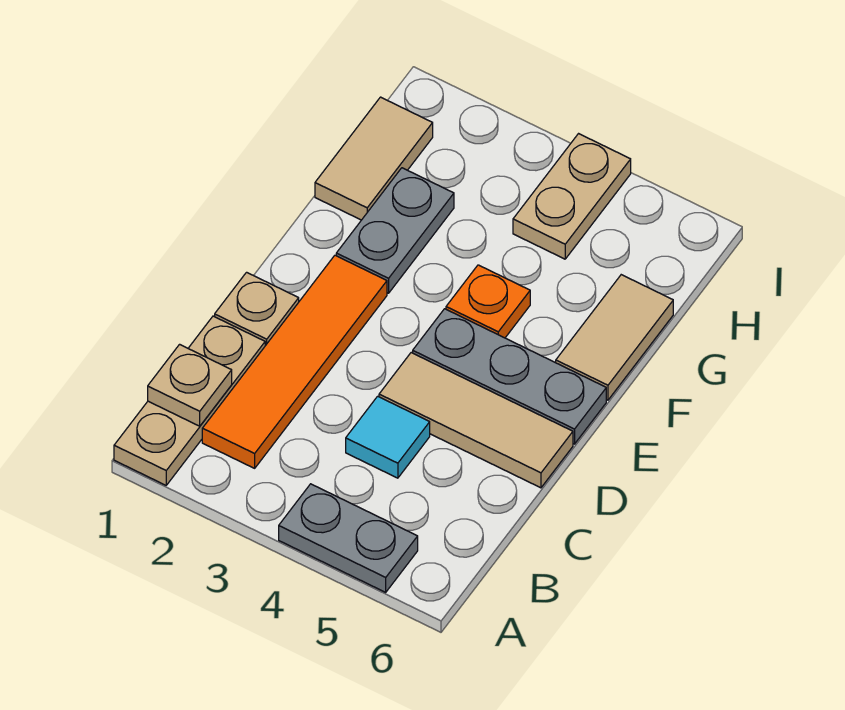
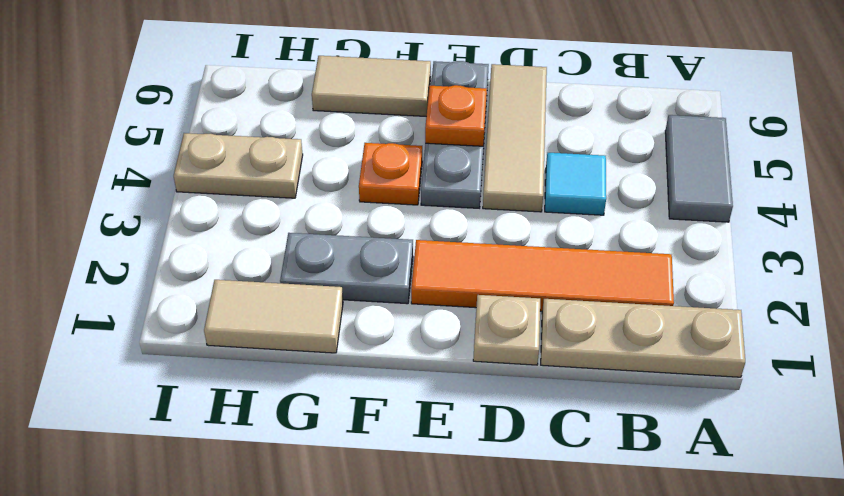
grey plate A4:A5 level 1 -> grey tile A4:A5 level 1
tan plate B1 level 2 -> none
none -> orange plate E5 level 2

